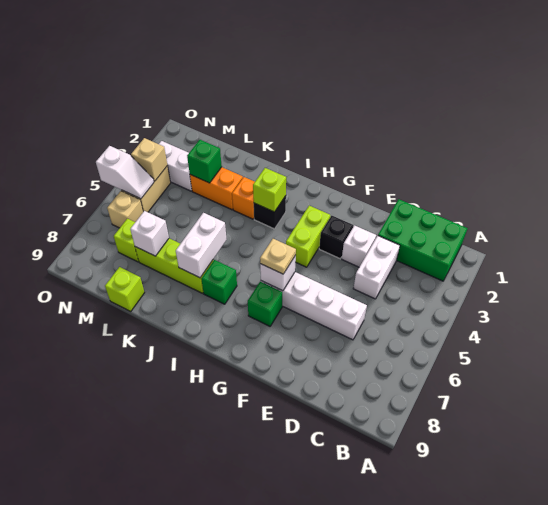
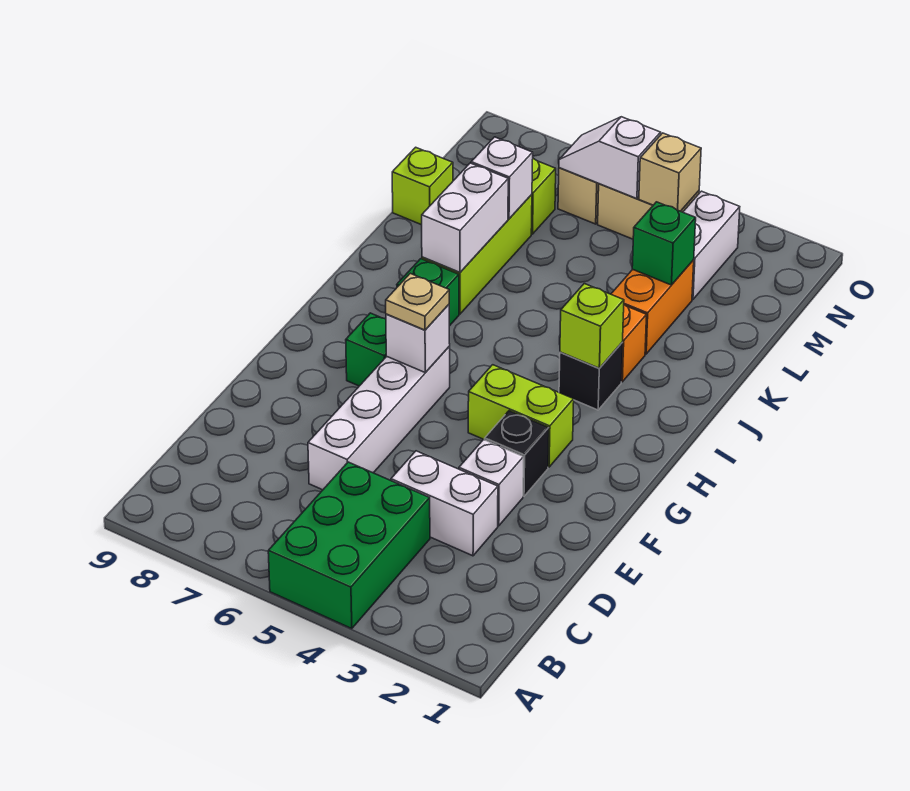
green brick B1:D2 level 1 -> green brick A4:C5 level 1
white brick J6:J7 level 2 -> white brick J7:K7 level 2
white slope N5:O5 level 2 top O -> white slope N5:N6 level 2 top 5

